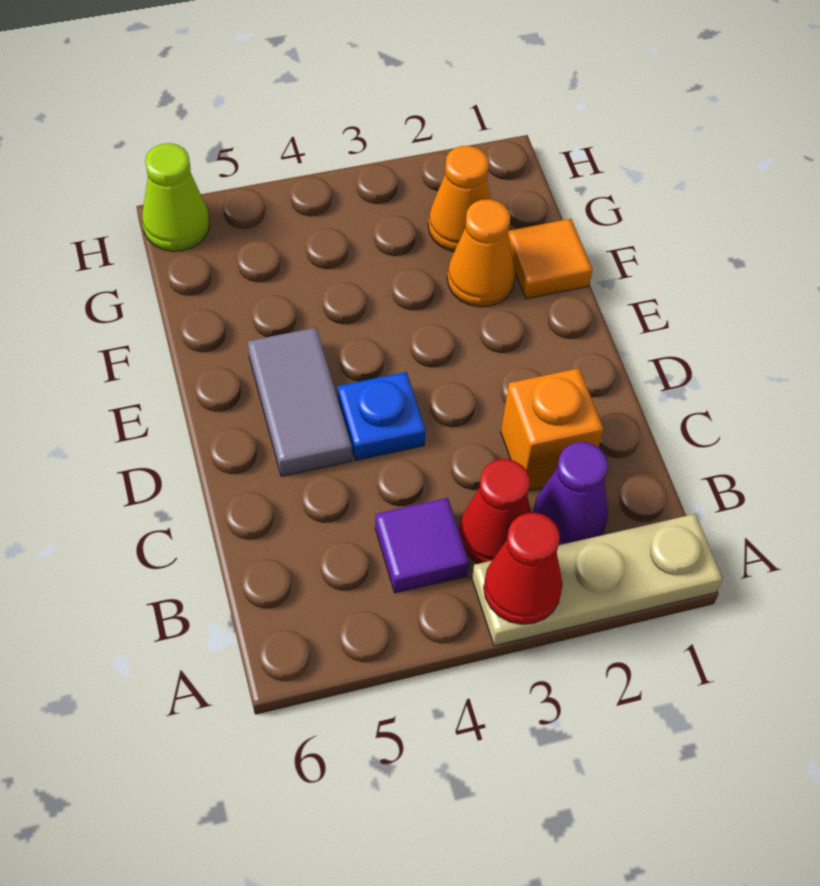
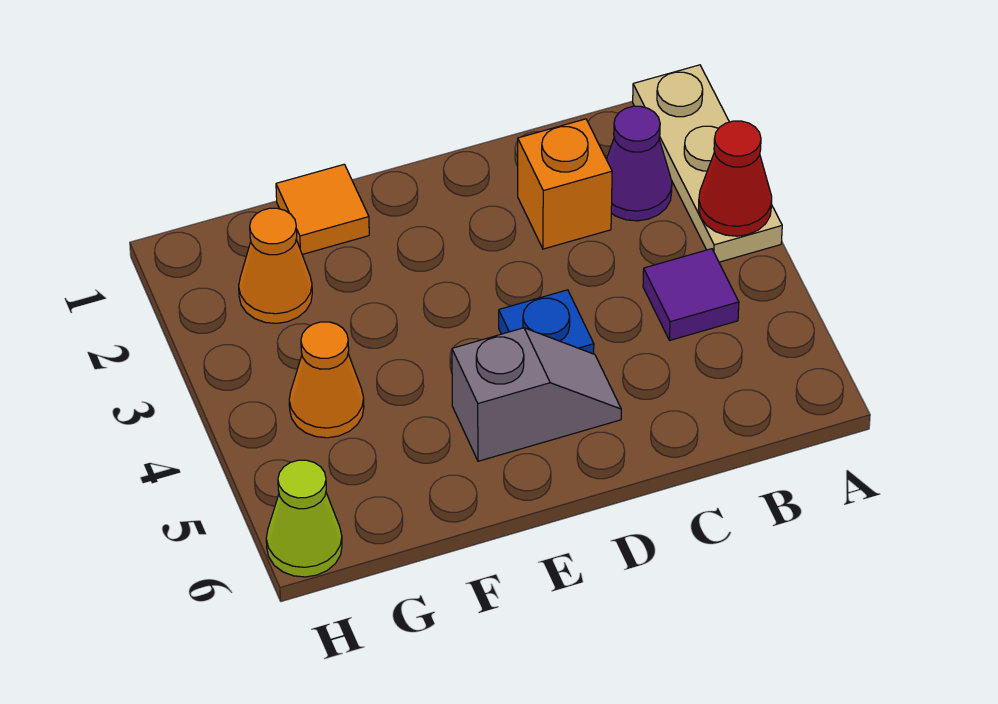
red cone B3 level 1 -> none
grey tile D5:E5 level 1 -> grey slope D5:E5 level 1 top E
orange cone F2 level 1 -> orange cone G4 level 1

